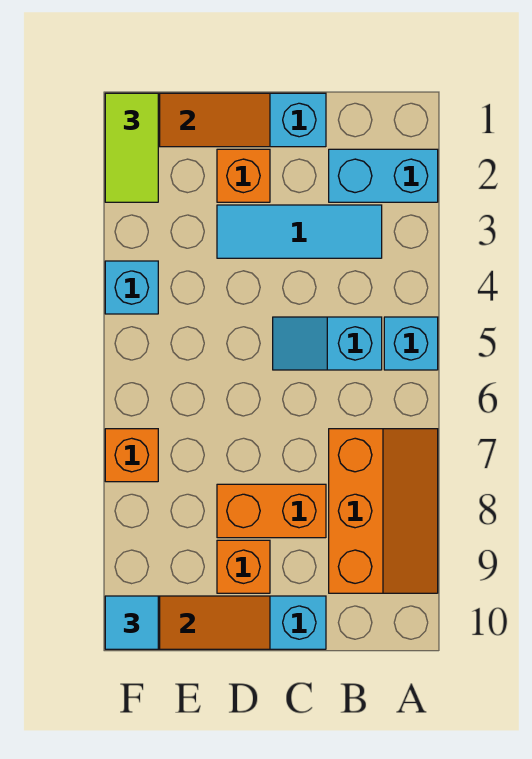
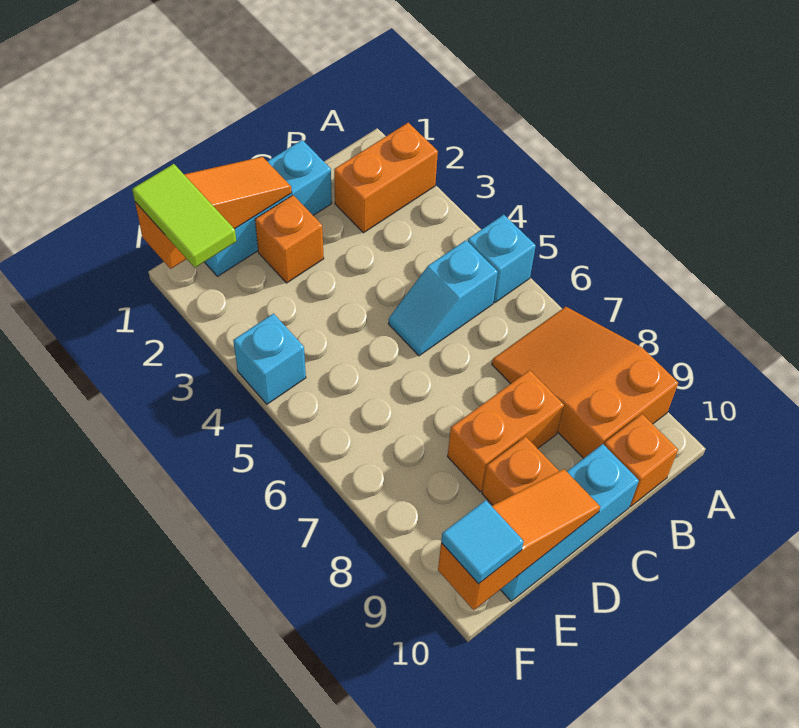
cyan brick A2:B2 level 1 -> orange brick A2:B2 level 1
orange slope A7:B9 level 1 top B -> orange slope A7:B9 level 1 top 9
cyan tile B3:D3 level 1 -> none
orange brick F7 level 1 -> orange brick B10 level 1

